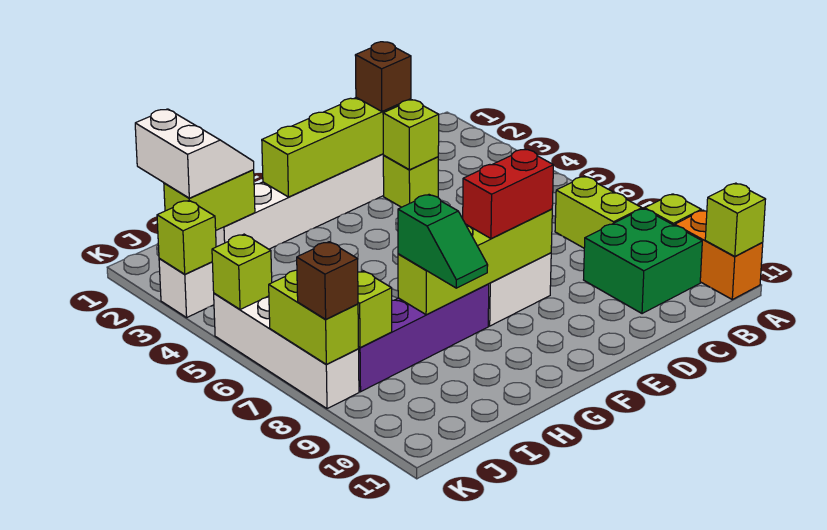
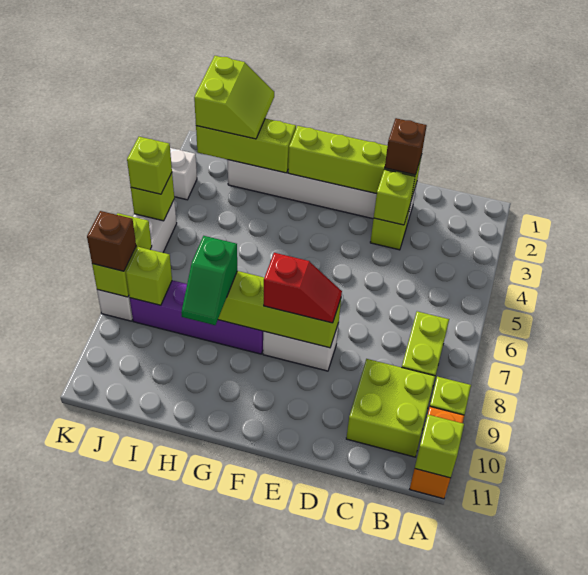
green brick B9:C10 level 1 -> lime brick B9:C10 level 1
red brick E8:F8 level 3 -> red slope E8:F8 level 3 top F
white slope I1:J2 level 3 top J -> lime slope I1:J2 level 3 top J
lime brick I2:J2 level 2 -> lime brick H2:J2 level 2
lime brick K3 level 2 -> lime brick K5 level 3

